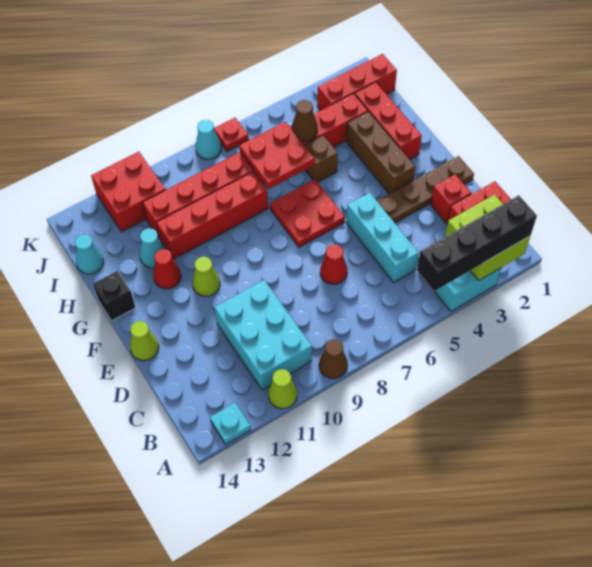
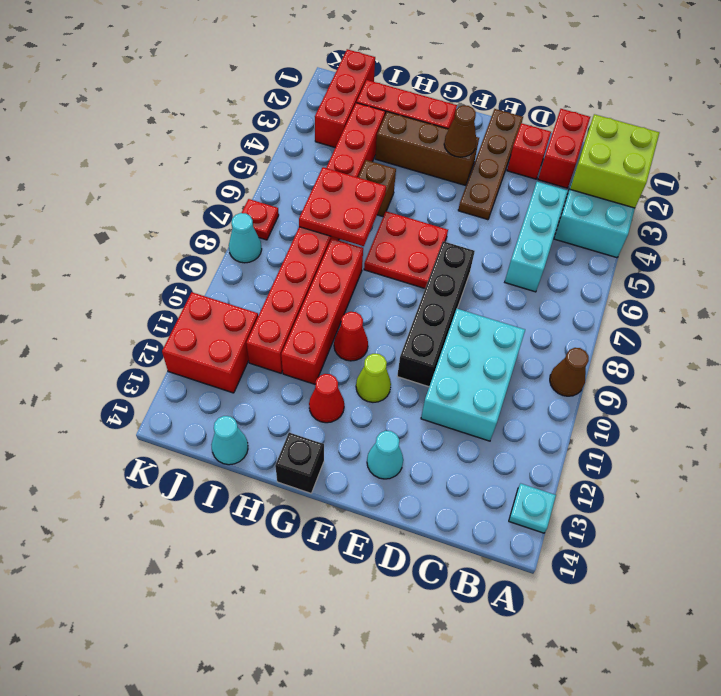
black brick A2:A5 level 3 -> black brick E7:E10 level 1
lime cone A11 level 1 -> none
cyan brick B10:D11 level 1 -> cyan brick C9:D11 level 1
cyan brick C5:E5 level 1 -> cyan brick C4:C6 level 1
red cone D7 level 1 -> red cone G10 level 1
lime cone E14 level 1 -> none
cyan cone H12 level 1 -> cyan cone E13 level 1
brown cone I5 level 2 -> brown cone F3 level 2

